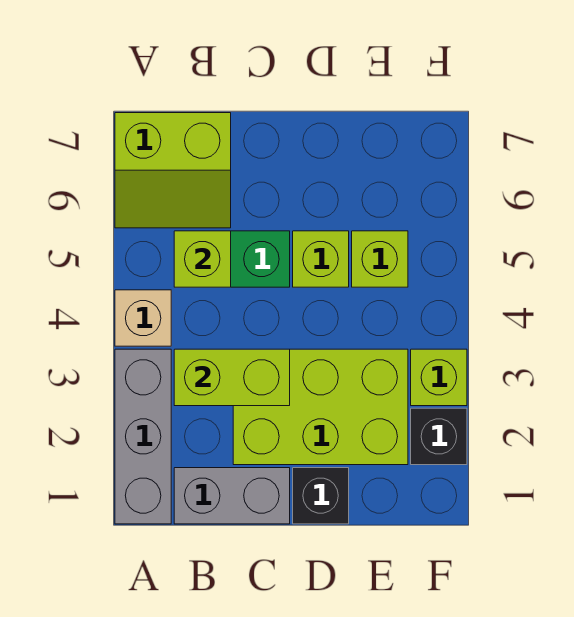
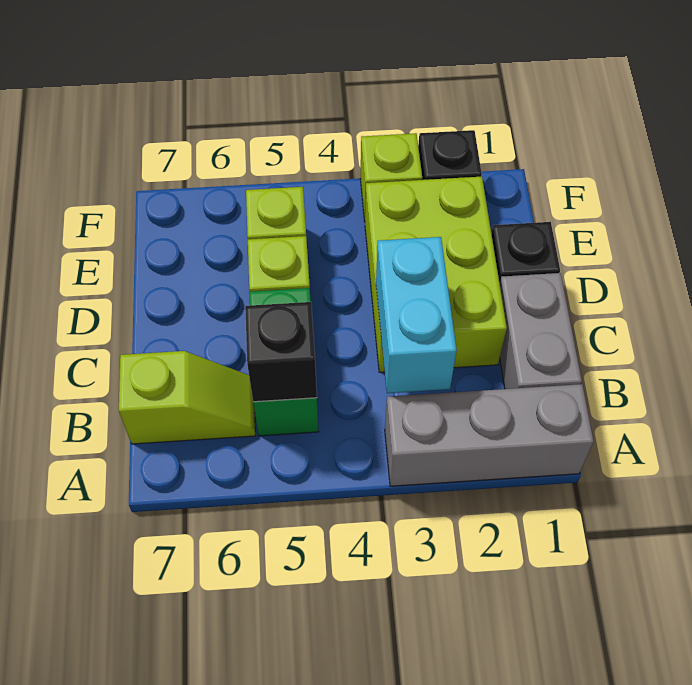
tan brick A4 level 1 -> none
lime slope A6:B7 level 1 top 7 -> lime slope B6:B7 level 1 top 7
lime brick B3:C3 level 2 -> cyan brick B3:C3 level 2
lime brick B5 level 2 -> black brick B5 level 2

